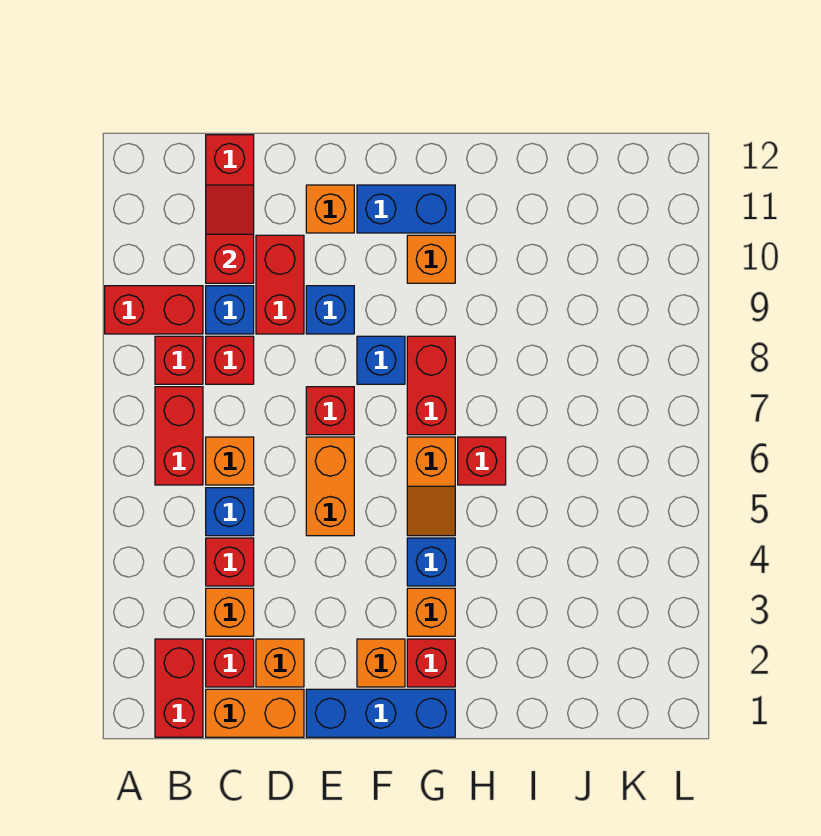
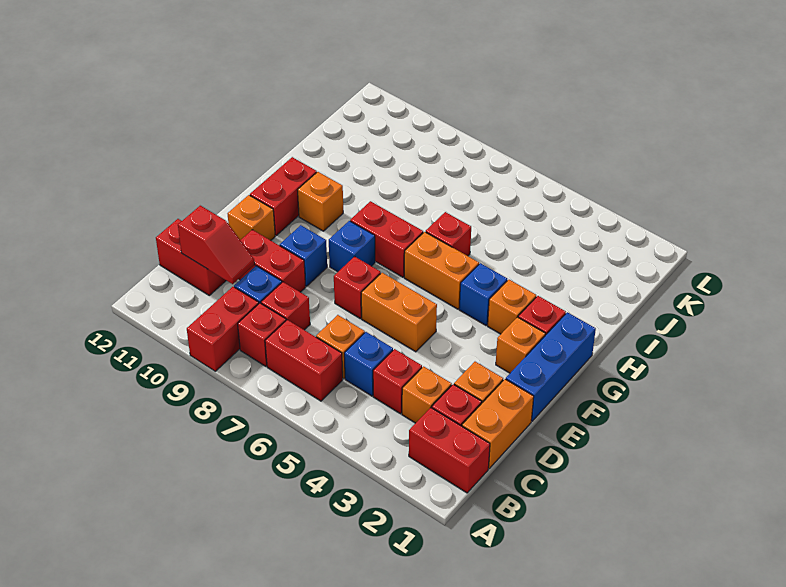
red slope C10:C11 level 2 top 10 -> red slope C10:C11 level 2 top 11
blue brick F11:G11 level 1 -> red brick F11:G11 level 1
orange slope G5:G6 level 1 top 6 -> orange brick G5:G6 level 1

